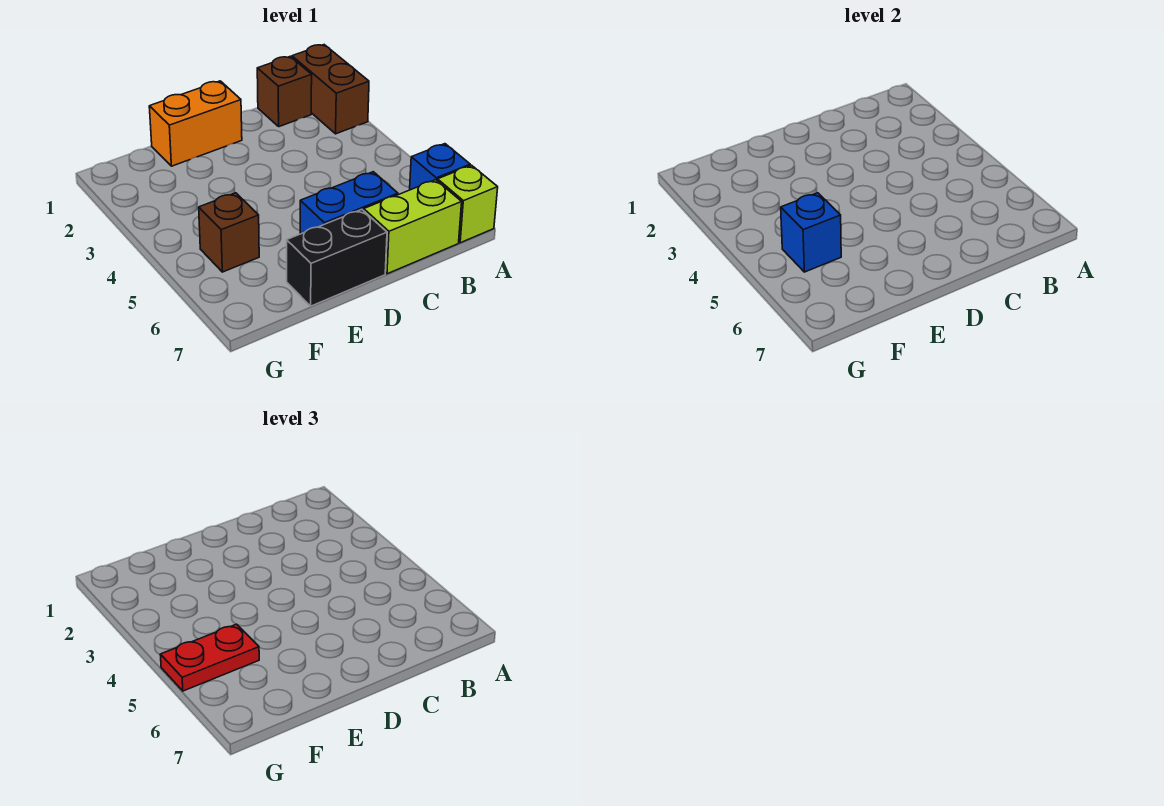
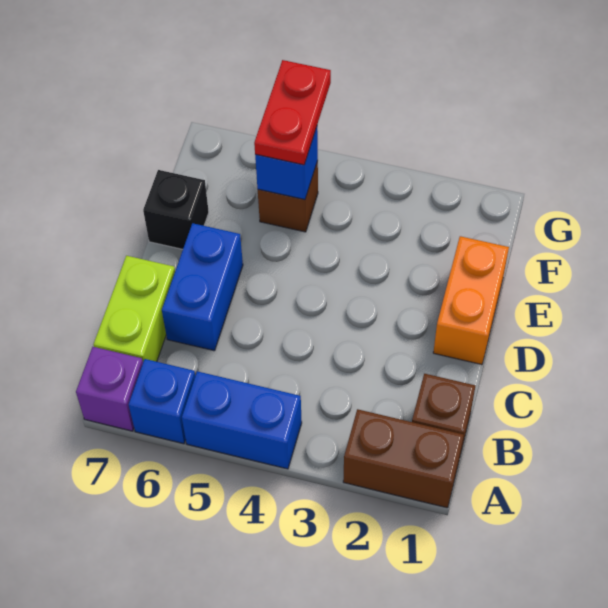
none -> blue brick A4:A5 level 1
lime brick A7 level 1 -> purple brick A7 level 1
black brick D7:E7 level 1 -> black brick E7 level 1

